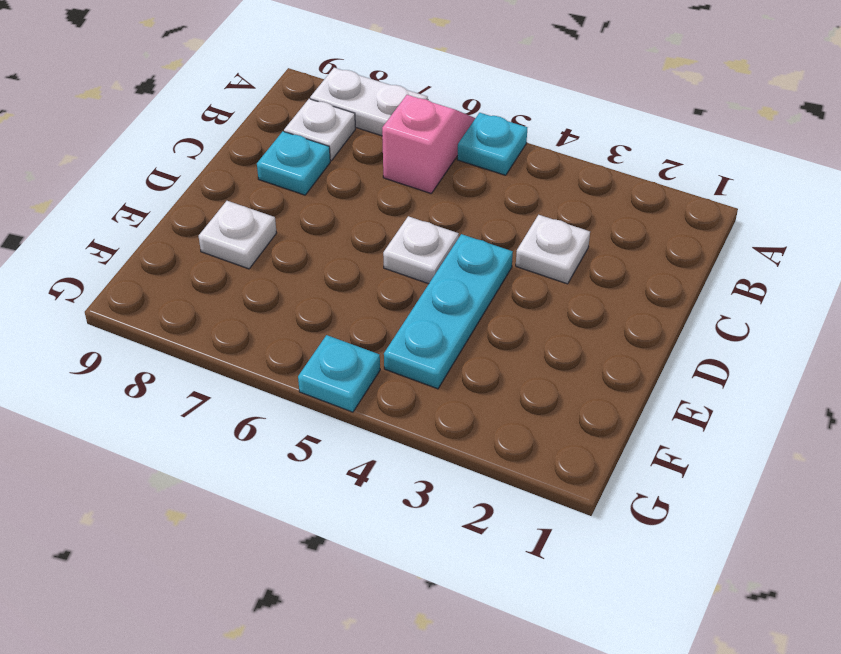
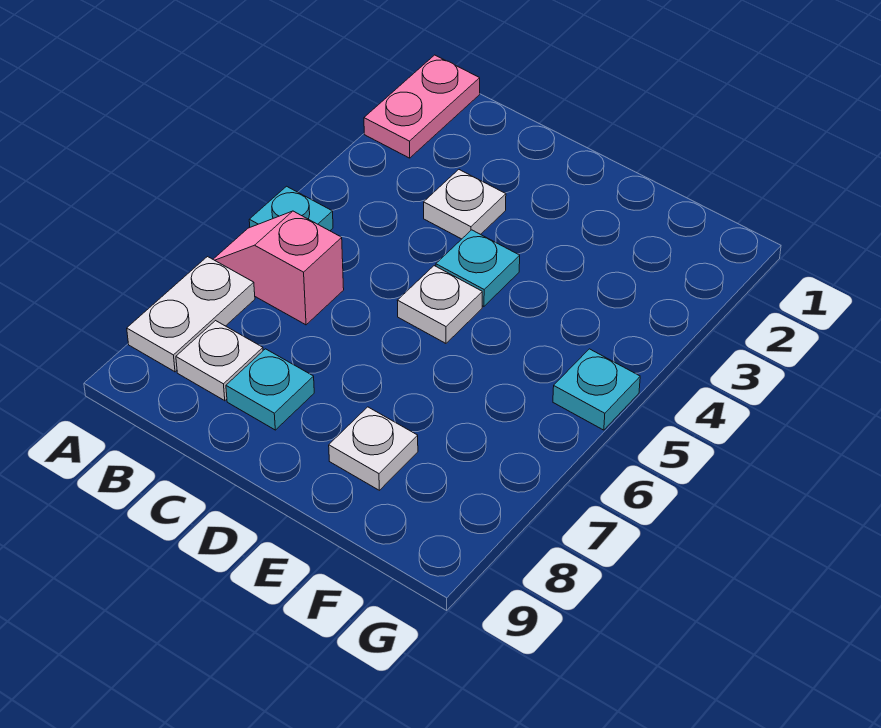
none -> pink plate A1:A2 level 1
cyan plate D4:F4 level 1 -> cyan plate D4 level 1

